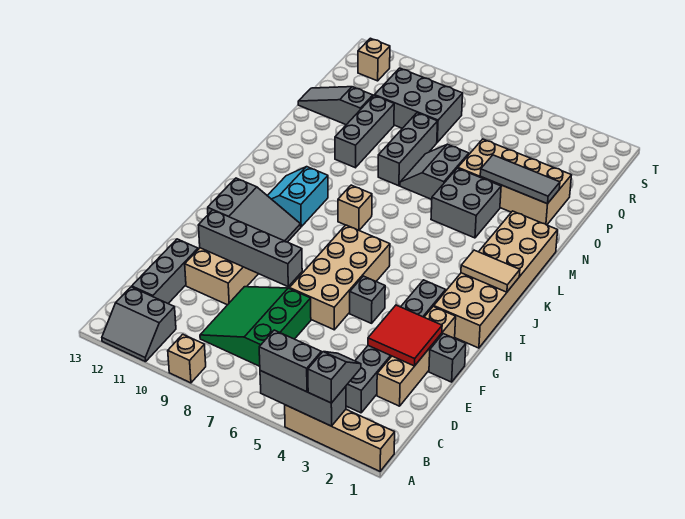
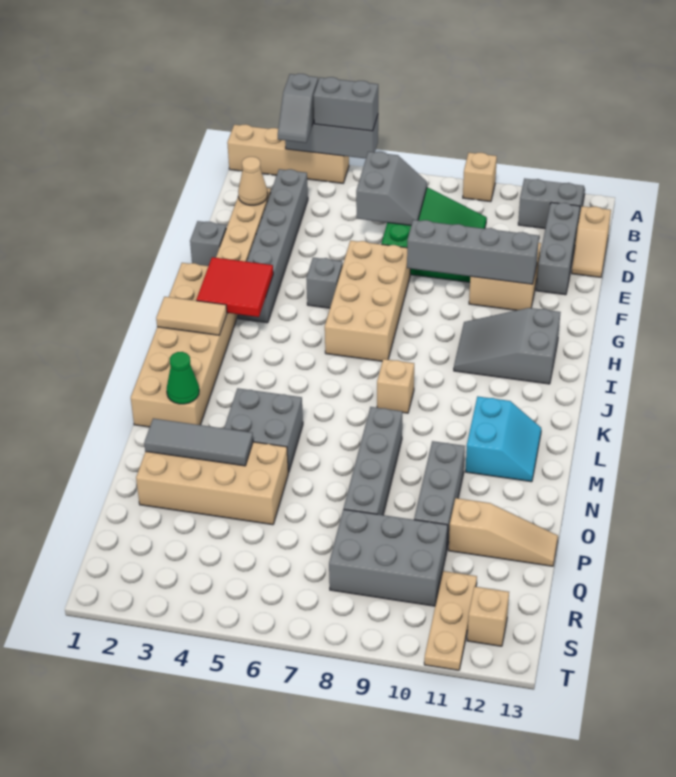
none -> tan slope C13:D13 level 1 top C
none -> tan cone D2 level 2
red tile E2:F3 level 2 -> red tile H2:I3 level 2
cyan slope J10:K11 level 1 top 10 -> cyan slope L11:M12 level 1 top 11
none -> green cone M2 level 2
grey slope N6:O7 level 1 top 6 -> grey slope C6:D7 level 2 top 6
grey brick N8:P8 level 1 -> grey brick M8:P8 level 1
grey slope P11:P13 level 1 top 11 -> tan slope P11:P13 level 1 top 11
none -> tan plate R11:T11 level 1

